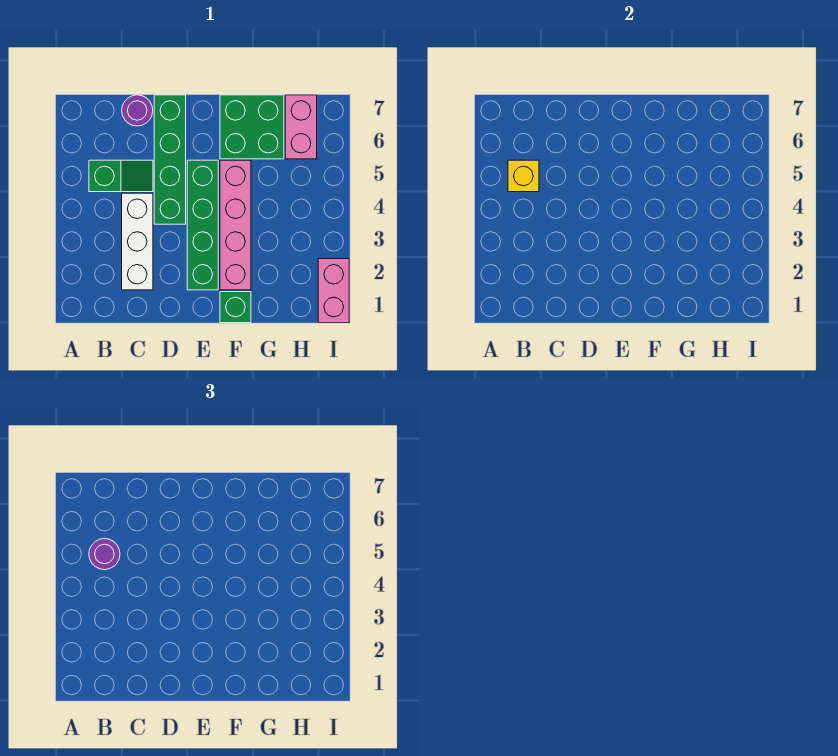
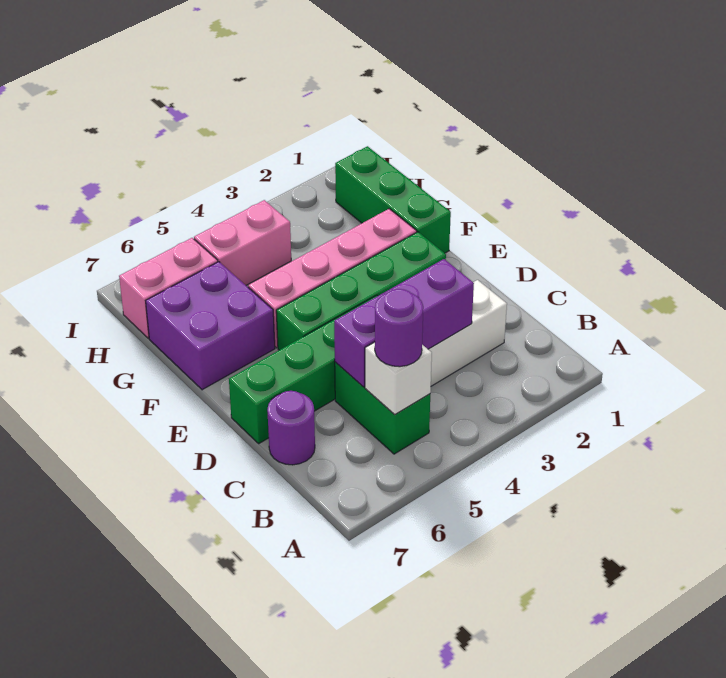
green slope B5:C5 level 1 top B -> green brick B5:C5 level 1
yellow brick B5 level 2 -> white brick B5 level 2
none -> purple brick C3:C5 level 2
green brick F1 level 1 -> green brick F1:H1 level 1
green brick F6:G7 level 1 -> purple brick F6:G7 level 1
pink brick I1:I2 level 1 -> pink brick H4:H5 level 1

